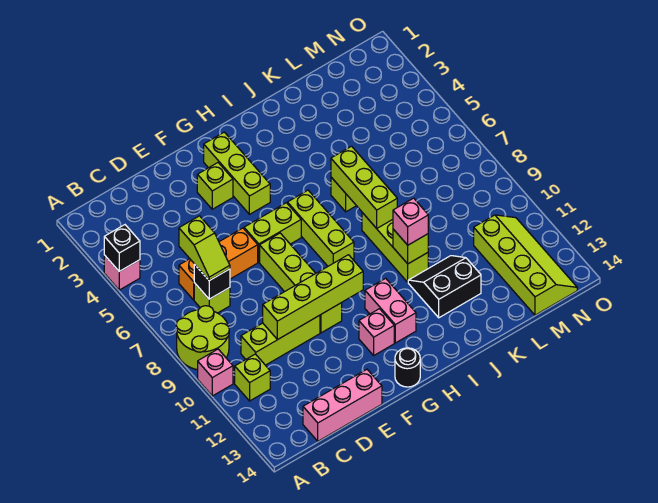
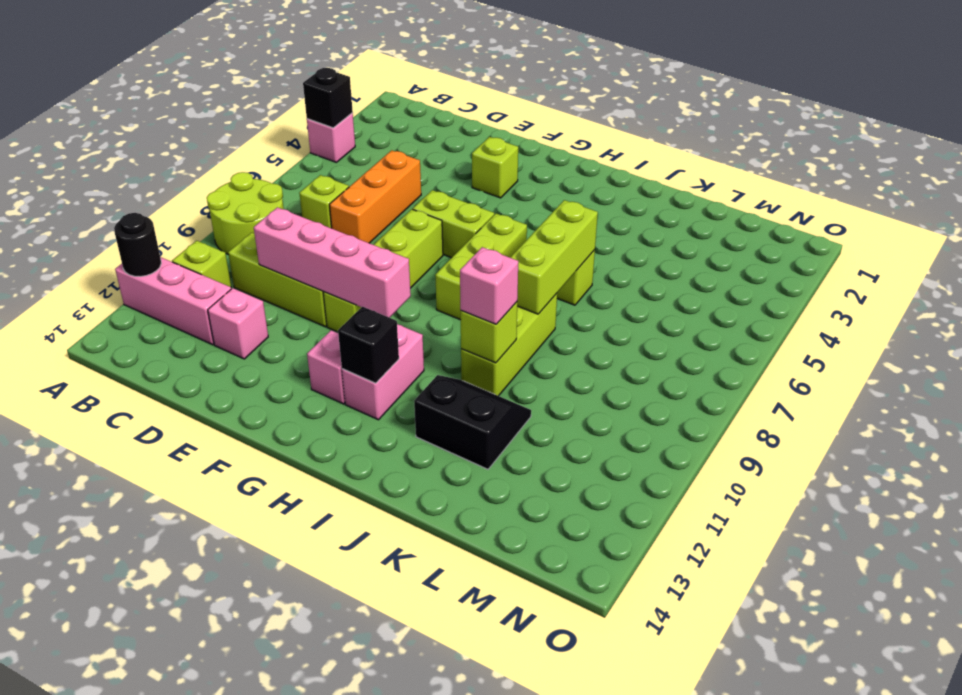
pink brick A10 level 1 -> pink brick D12 level 1
orange brick C6:E6 level 1 -> orange brick D5:D7 level 1
lime slope C6:C7 level 3 top 6 -> none
black brick C7 level 2 -> black brick H12 level 2
pink brick C14:E14 level 1 -> pink brick A12:C12 level 1
lime brick D10:G10 level 2 -> pink brick D10:G10 level 2
lime brick G2:G4 level 1 -> none
black round brick G14 level 1 -> black round brick A12 level 2
lime slope M11:N14 level 1 top M -> none

